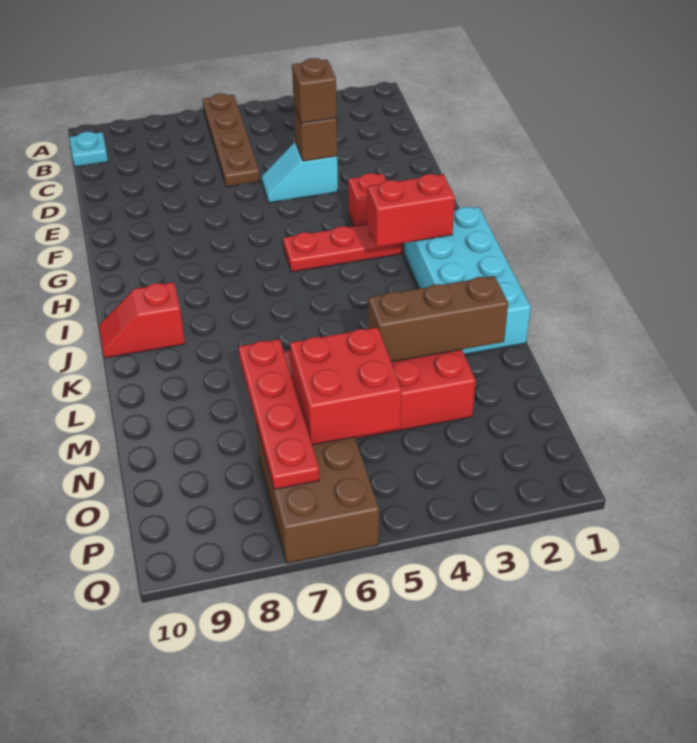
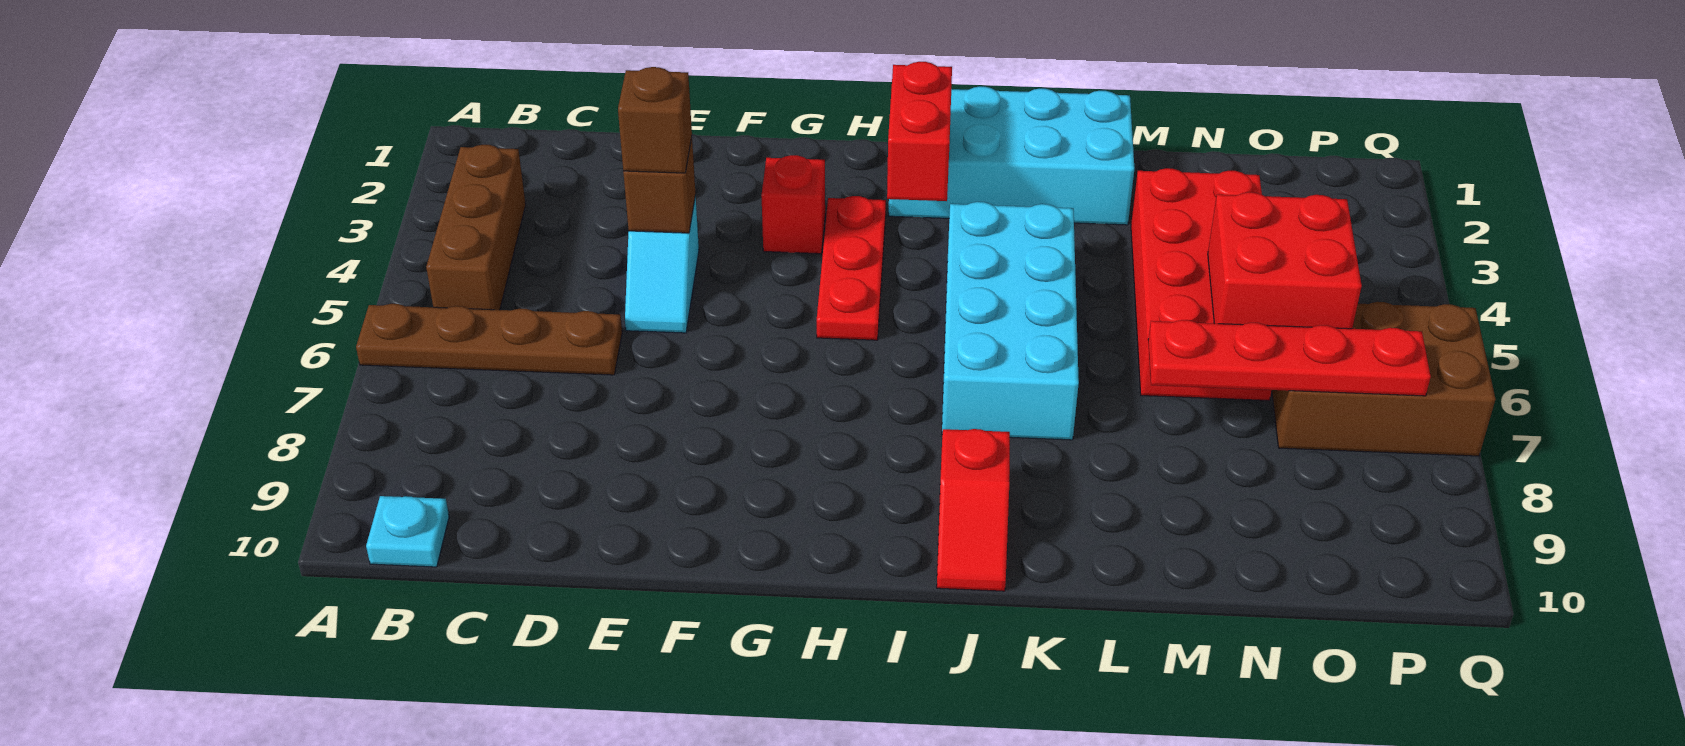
none -> cyan brick J4:K7 level 1
brown brick M2:M4 level 2 -> brown brick B3:B5 level 1

